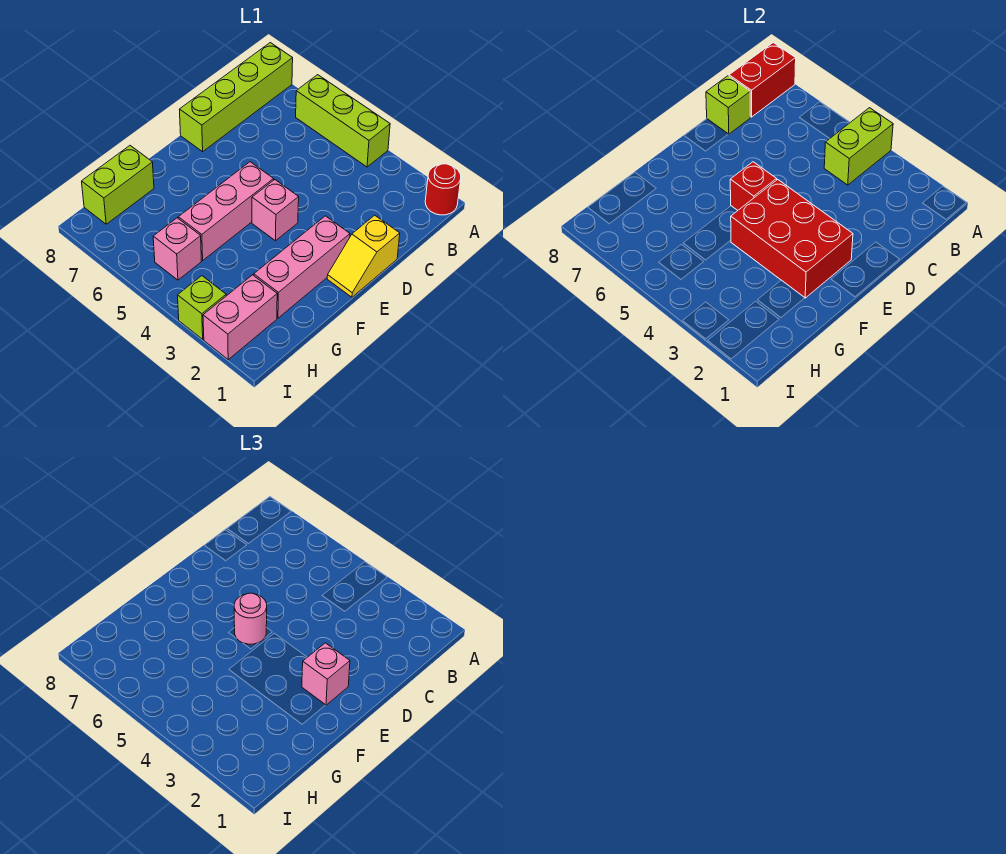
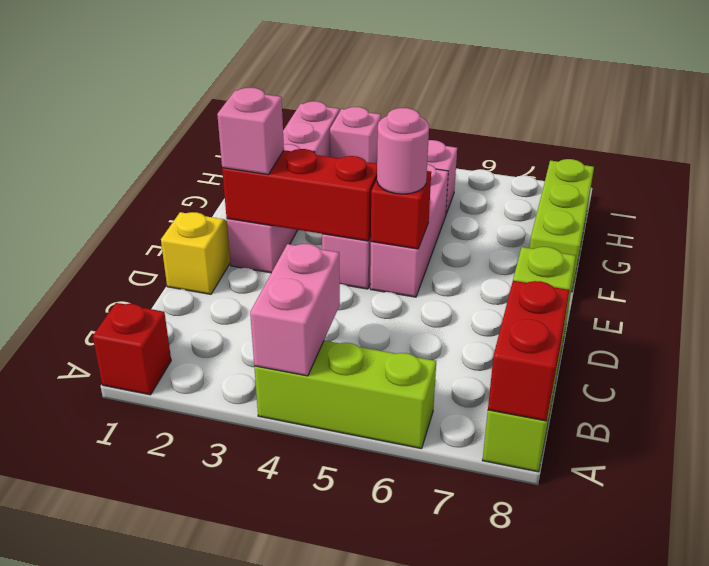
red round brick A1 level 1 -> red brick A1 level 1
lime brick A4:B4 level 2 -> pink brick A4:B4 level 2
red brick E2:F4 level 2 -> red brick E2:E4 level 2
lime brick G8:H8 level 1 -> lime brick F8:H8 level 1
lime brick I3 level 1 -> pink brick I3 level 1

